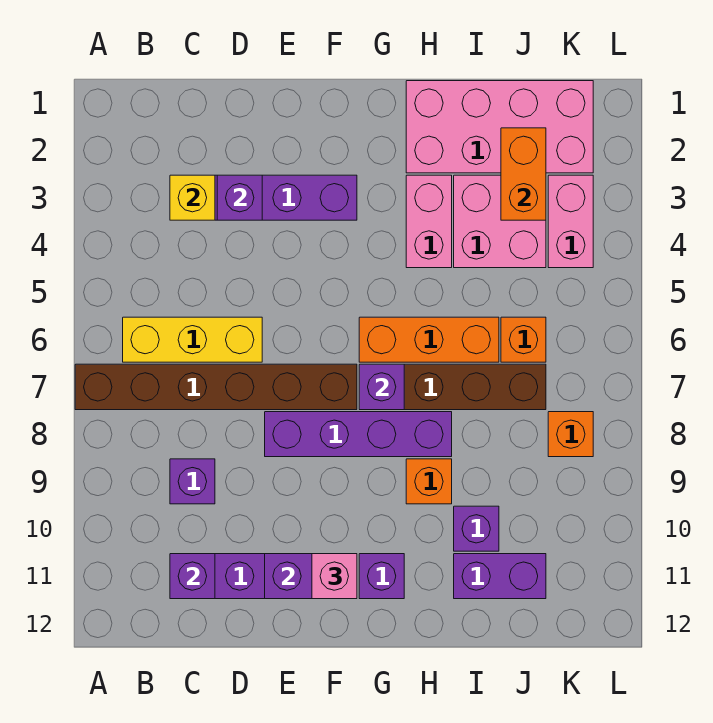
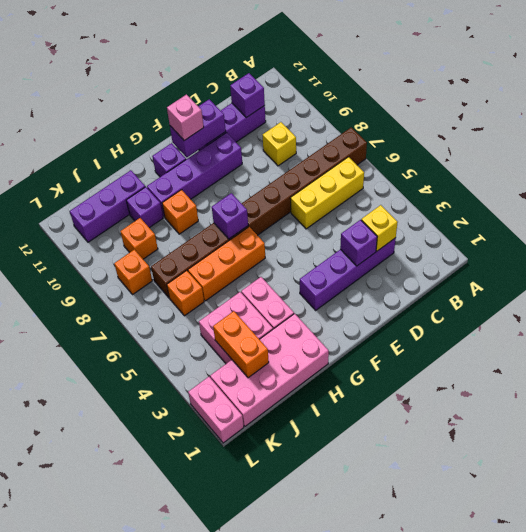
purple brick C9 level 1 -> yellow brick C9 level 1
purple brick E8:H8 level 1 -> purple brick E10:H10 level 1
purple brick I11:J11 level 1 -> purple brick I11:K11 level 1
none -> orange brick J9 level 1
pink brick K3:K4 level 1 -> pink brick L1:L2 level 1

